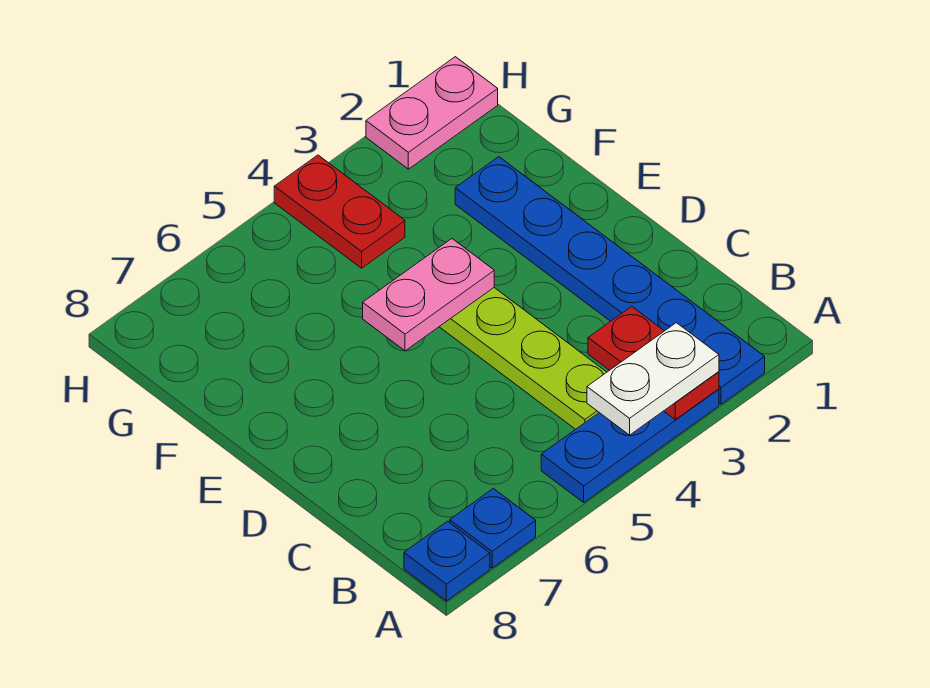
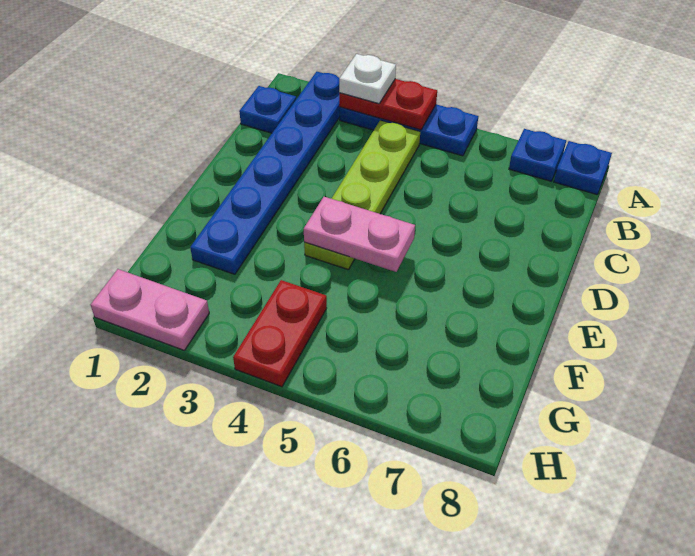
red plate A3:B3 level 2 -> red plate A3:A4 level 2
white plate A3:A4 level 3 -> white plate A3 level 3
none -> blue plate B1 level 1

